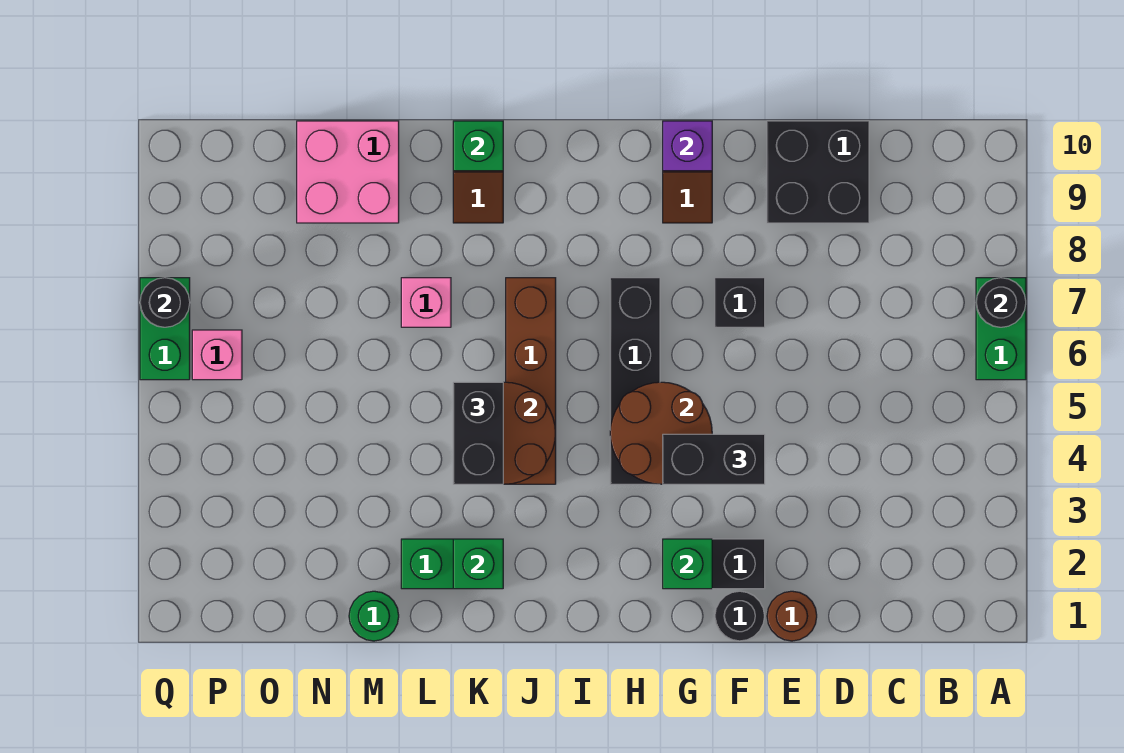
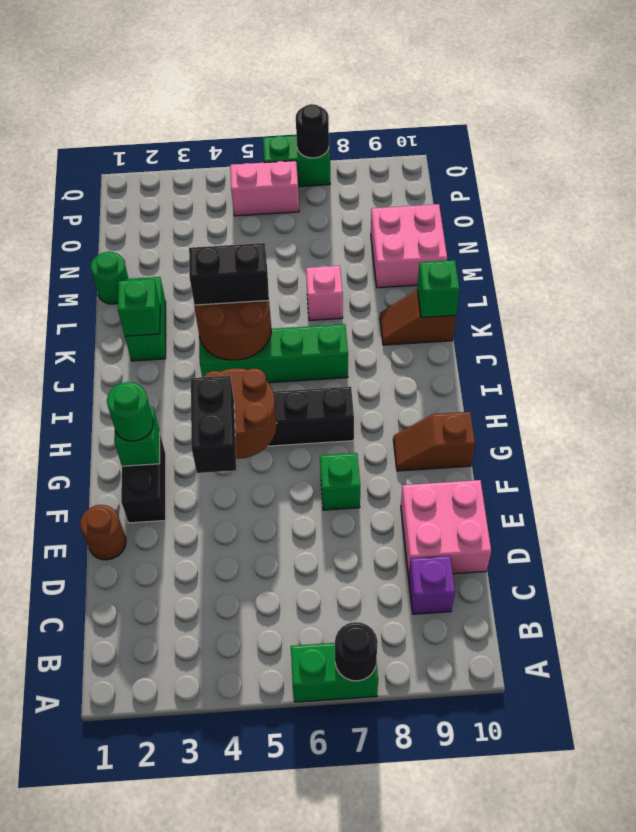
black brick D9:E10 level 1 -> pink brick D9:E10 level 1
black round brick F1 level 1 -> none
black brick F7 level 1 -> green brick F7 level 1
none -> green round brick G2 level 3
purple brick G10 level 2 -> purple brick C9 level 1
brown brick J4:J7 level 1 -> green brick J4:J7 level 1
pink brick P6 level 1 -> pink brick P5:P6 level 1

